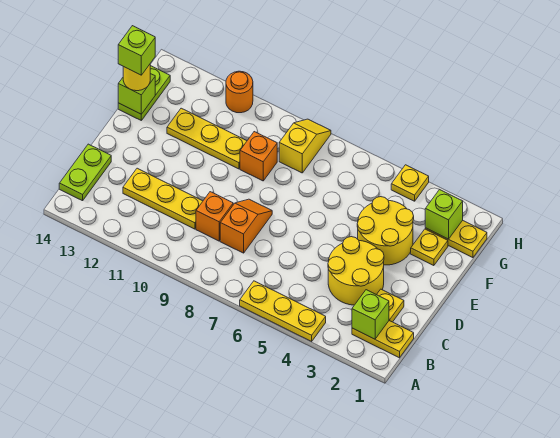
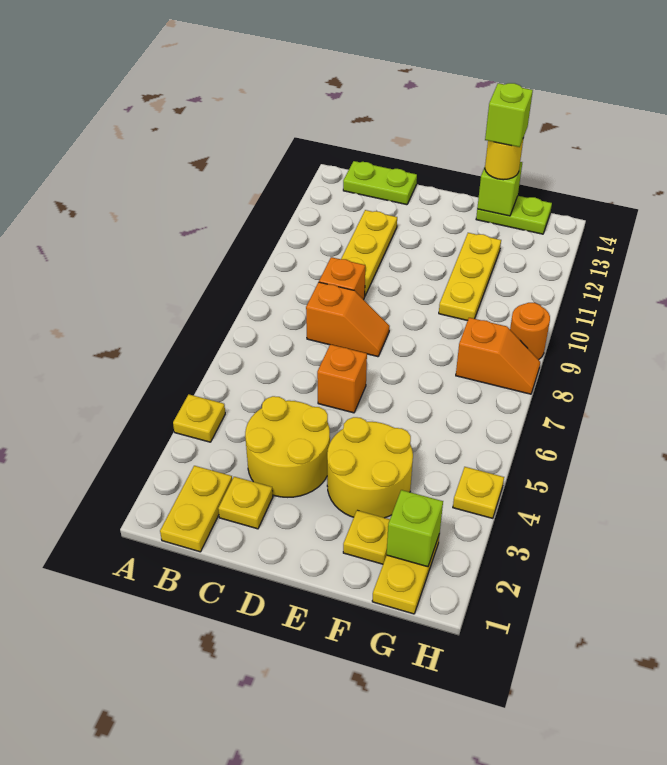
yellow plate A4:A6 level 1 -> yellow plate A4 level 1
lime brick B2 level 2 -> none
orange brick F9 level 1 -> orange brick D6 level 1
yellow slope G8:H8 level 1 top G -> orange slope G8:H8 level 1 top G
orange round brick H11 level 1 -> orange round brick H9 level 1

